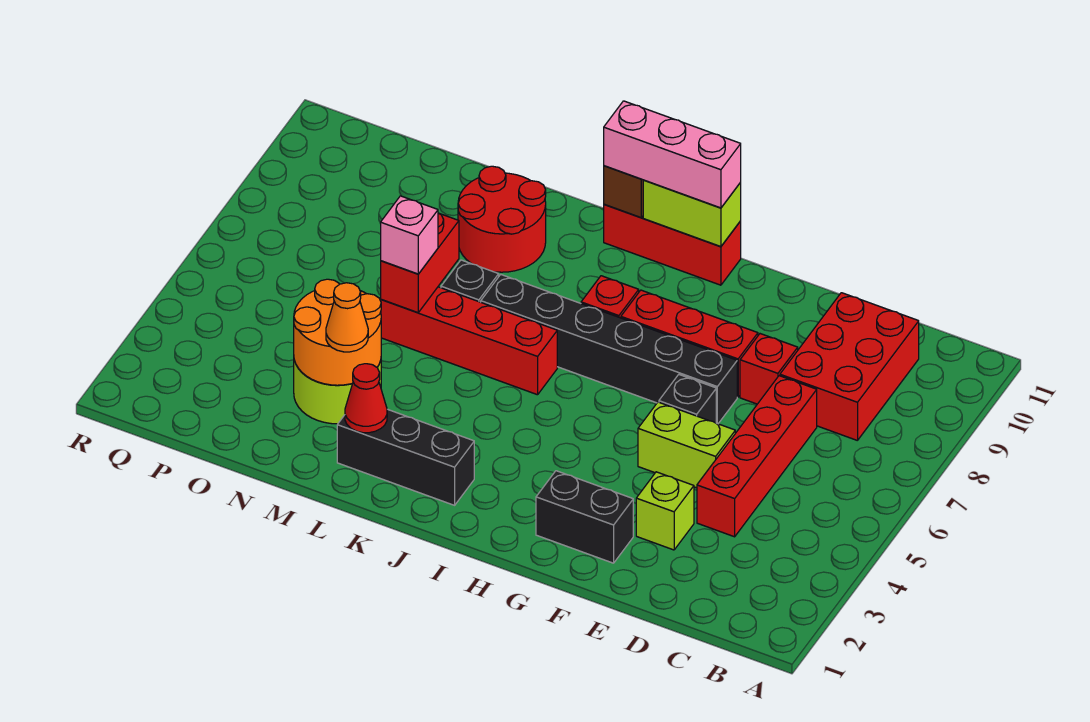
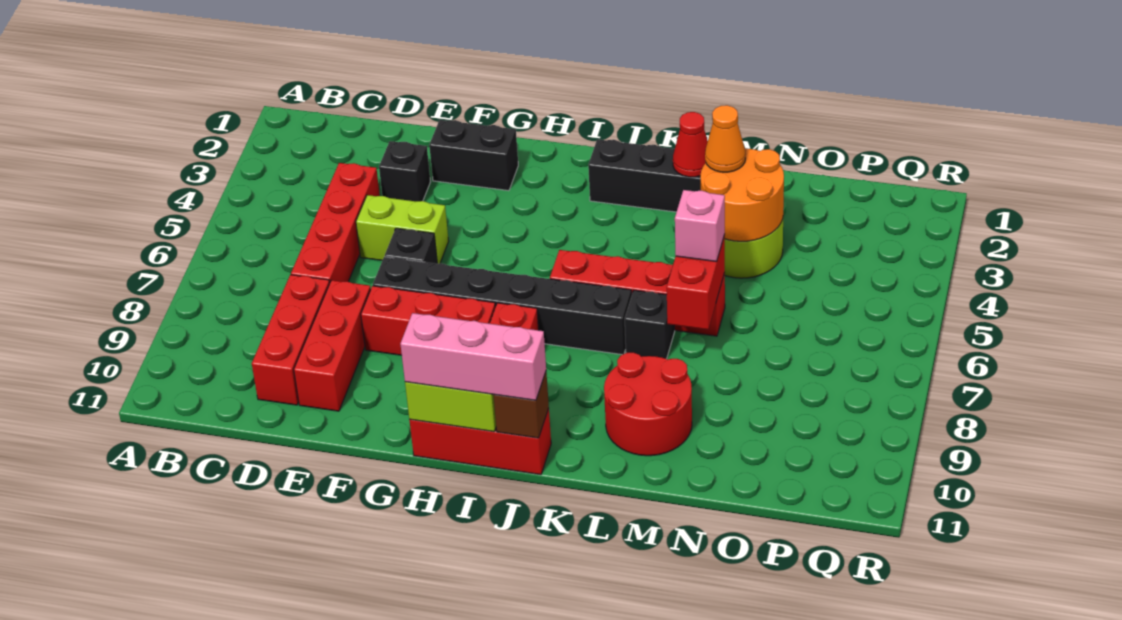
red brick C8:D10 level 1 -> red brick D8:D10 level 1
lime brick E3 level 1 -> black brick E3 level 1
red brick E8 level 1 -> red brick E8:E10 level 1

